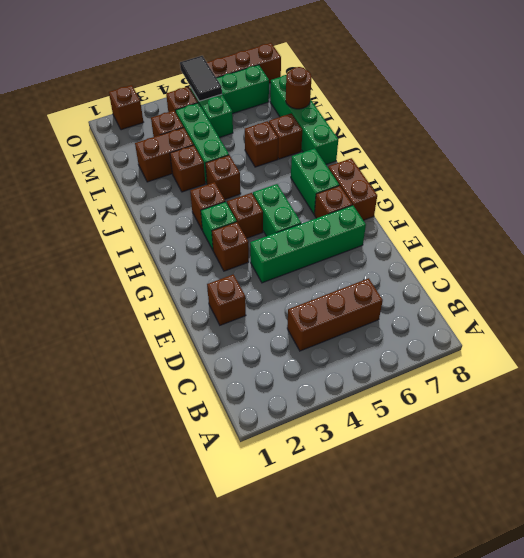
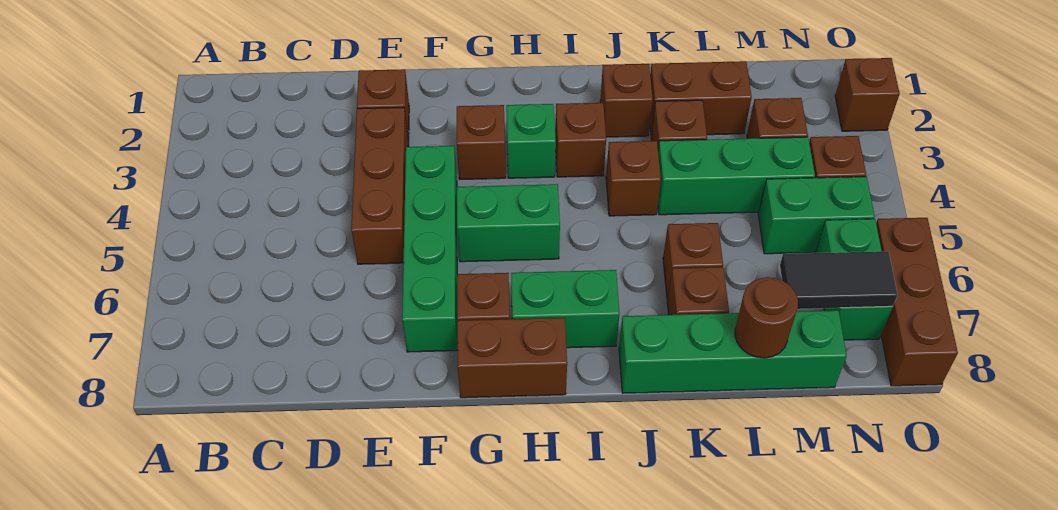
brown brick C4:C6 level 1 -> brown brick E3:E5 level 1
brown brick H4 level 1 -> brown brick J2 level 1
brown brick L2:L3 level 1 -> brown brick K2:L2 level 1
black tile N5:O5 level 2 -> black tile M7:N7 level 2

